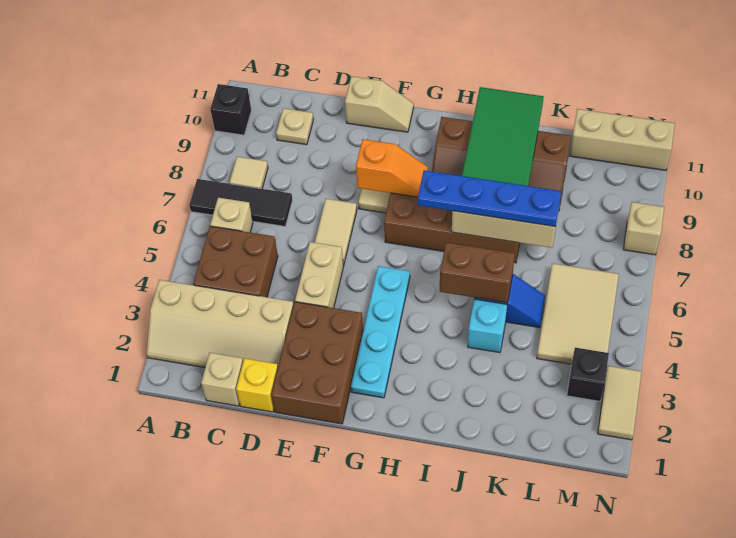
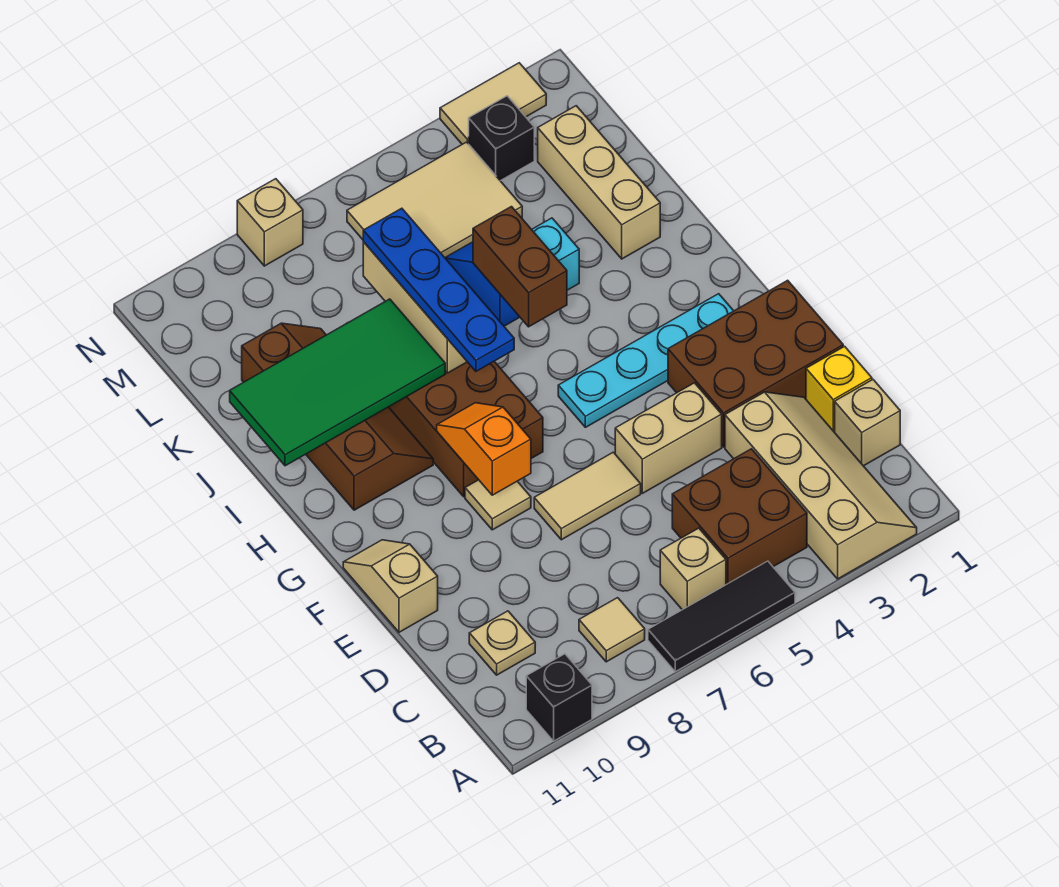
black tile A7:C7 level 1 -> black tile A5:A7 level 1
tan brick L11:N11 level 1 -> tan brick J2:L2 level 1

